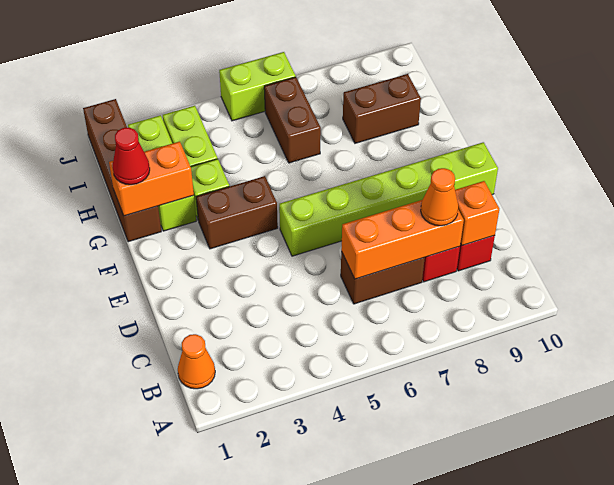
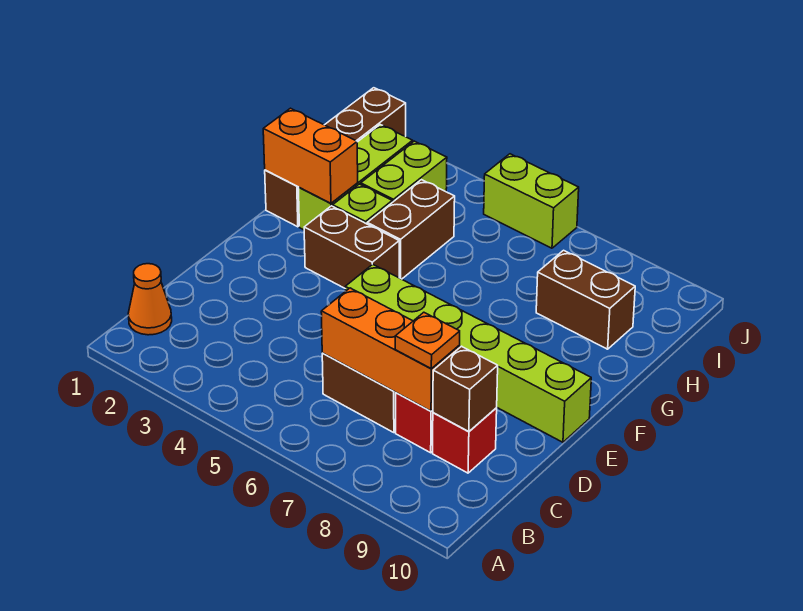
orange cone C8 level 3 -> orange plate C8 level 3
orange brick C9 level 2 -> brown brick C9 level 2
red cone G1 level 3 -> none
brown brick H6:I6 level 1 -> brown brick G4:H4 level 1

